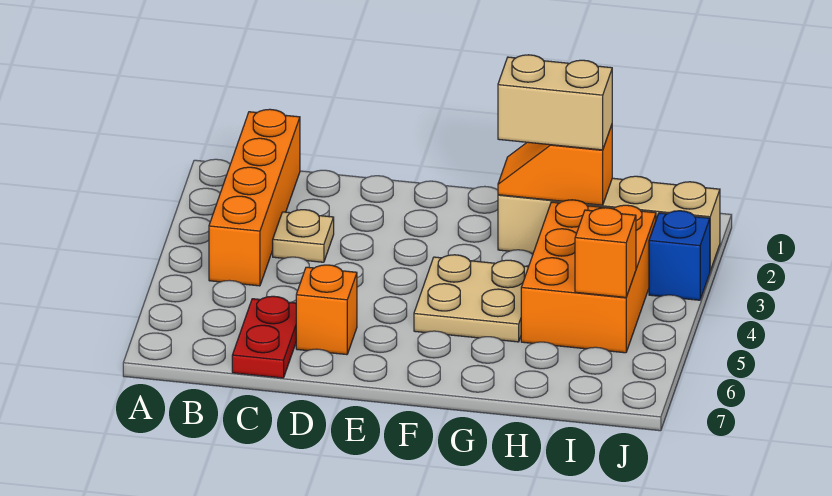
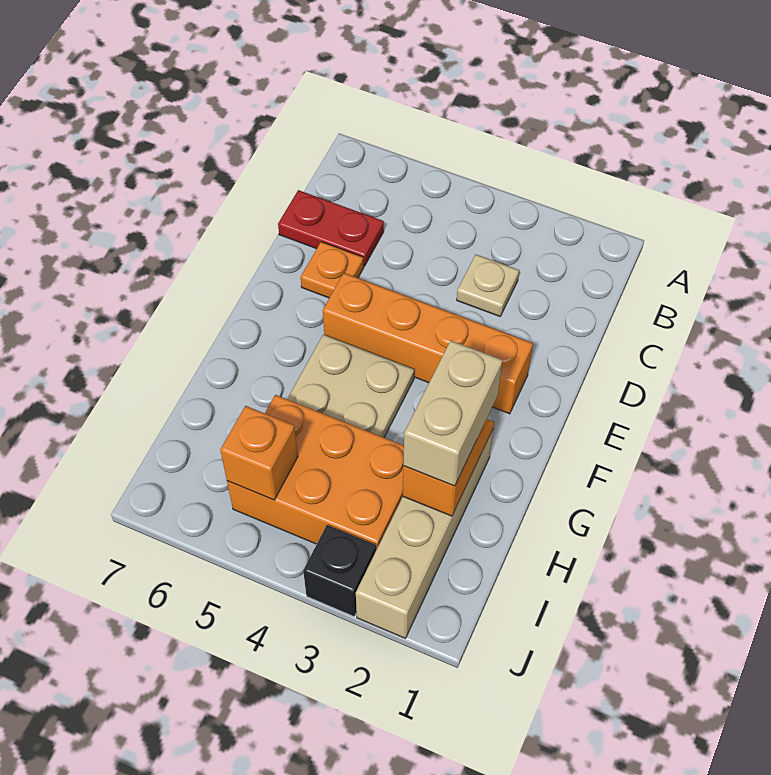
orange brick B1:B4 level 1 -> orange brick E2:E5 level 1
orange brick D6 level 1 -> orange plate D6 level 1
blue brick J3 level 1 -> black brick J3 level 1

